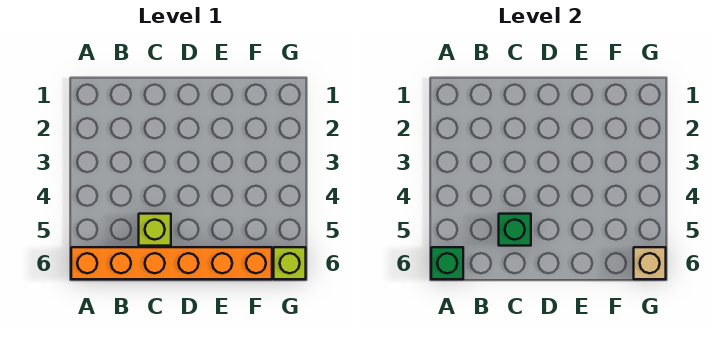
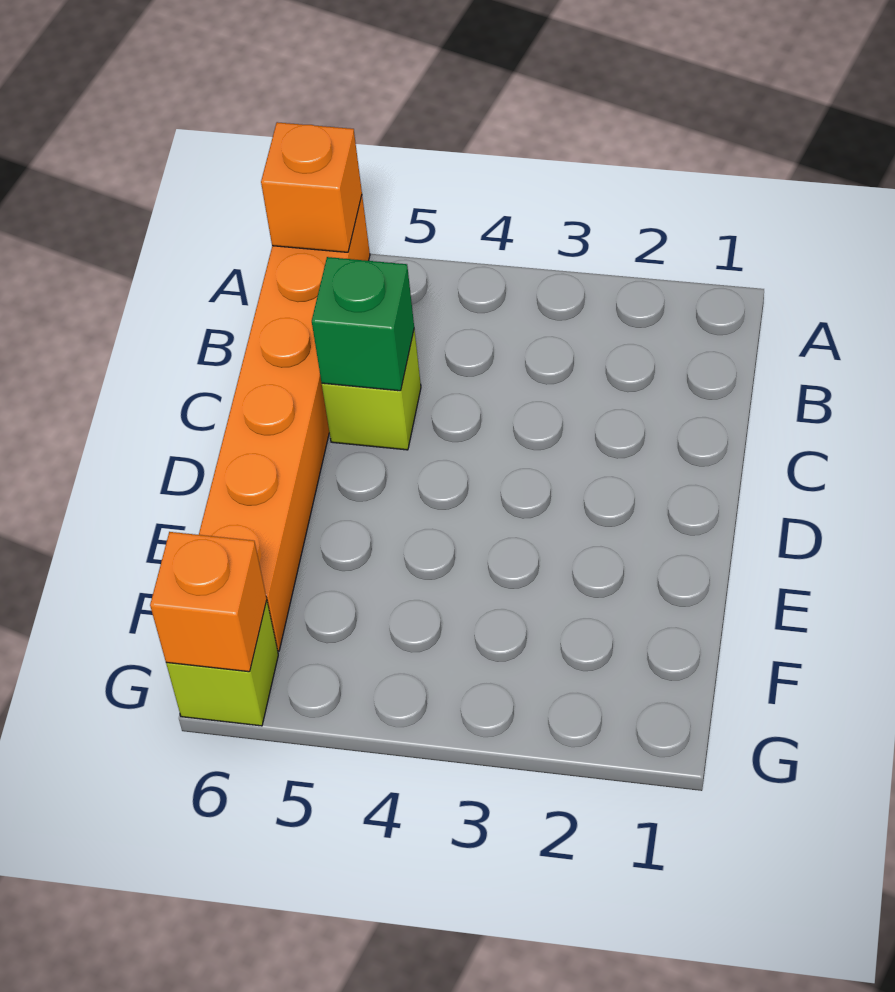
green brick A6 level 2 -> orange brick A6 level 2
tan brick G6 level 2 -> orange brick G6 level 2

